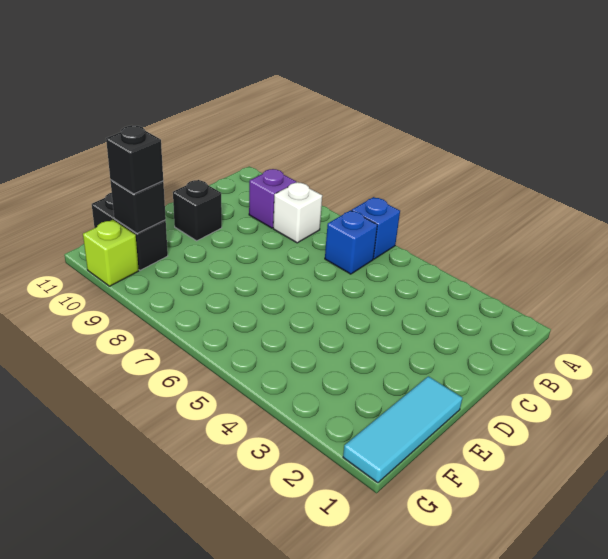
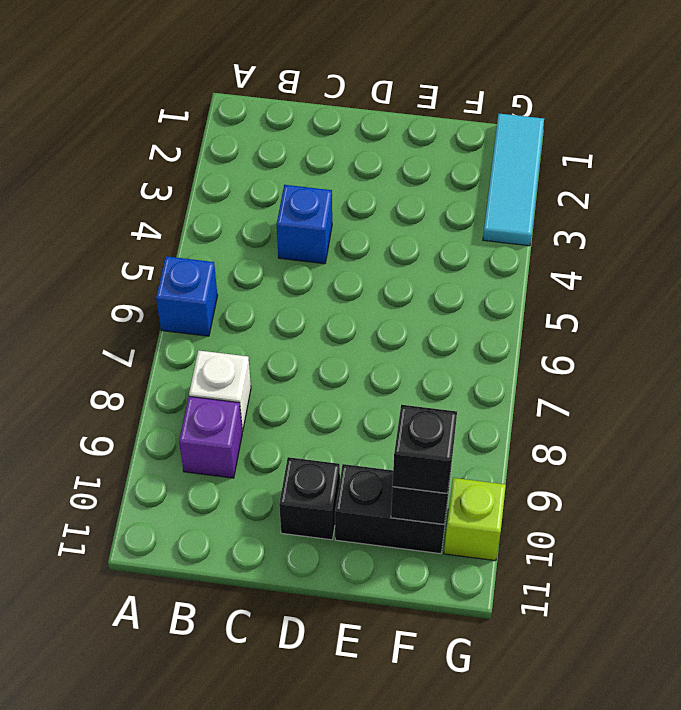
blue brick B6 level 1 -> blue brick C4 level 1
cyan tile E1:G1 level 1 -> cyan tile G1:G3 level 1
black brick F10:F11 level 1 -> black brick E10:F10 level 1

